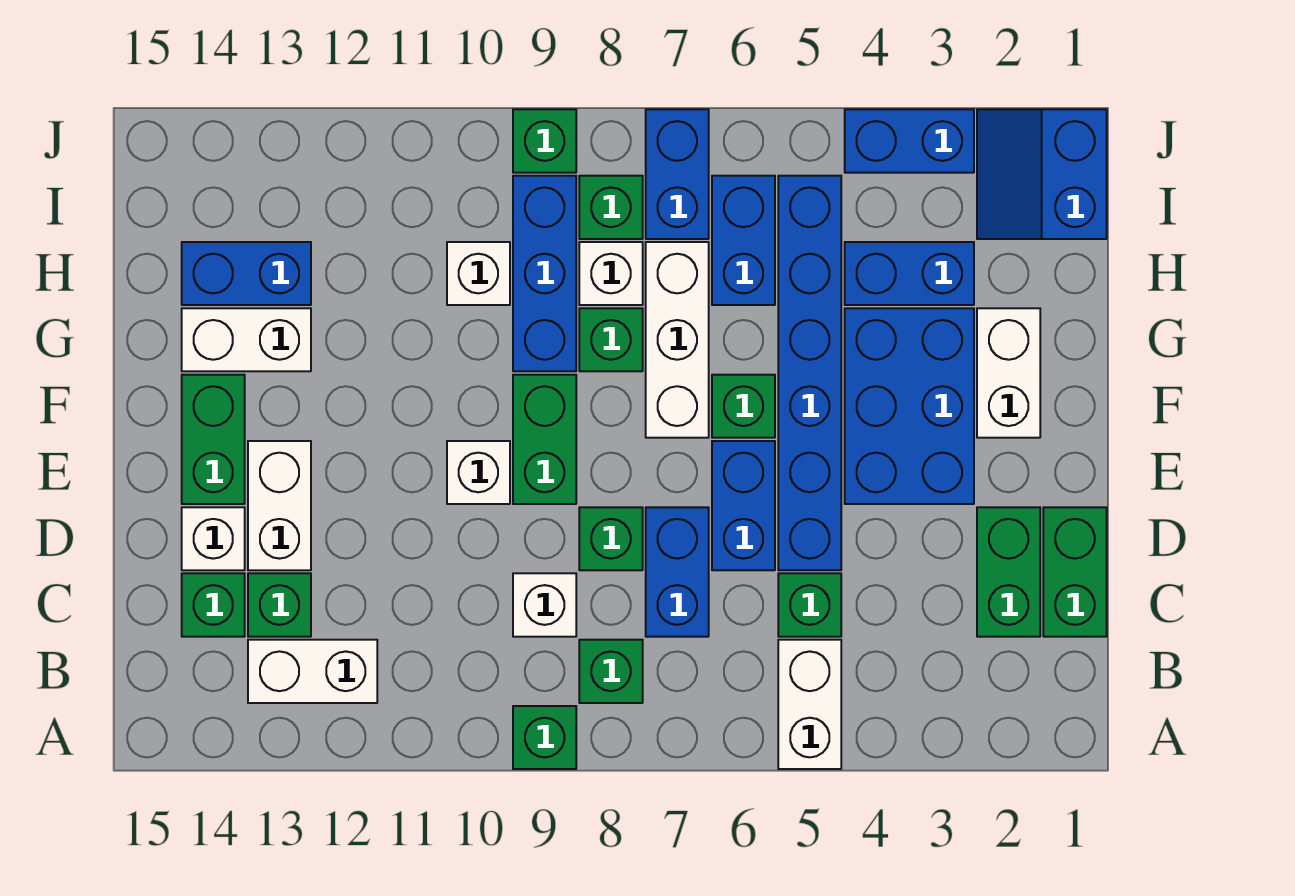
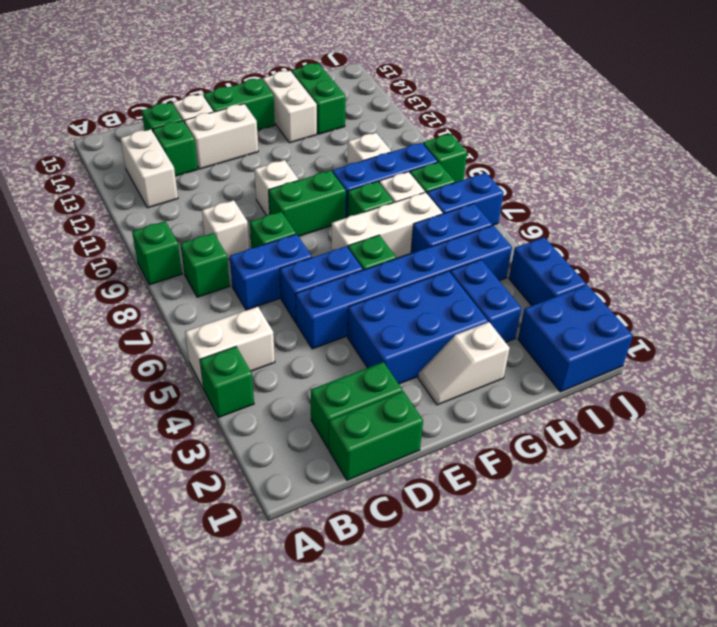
green brick C5 level 1 -> green brick A4 level 1
white brick F2:G2 level 1 -> white slope F2:G2 level 1 top G
blue brick H13:H14 level 1 -> green brick H13:H14 level 1
blue slope I1:J2 level 1 top 1 -> blue brick I1:J2 level 1

